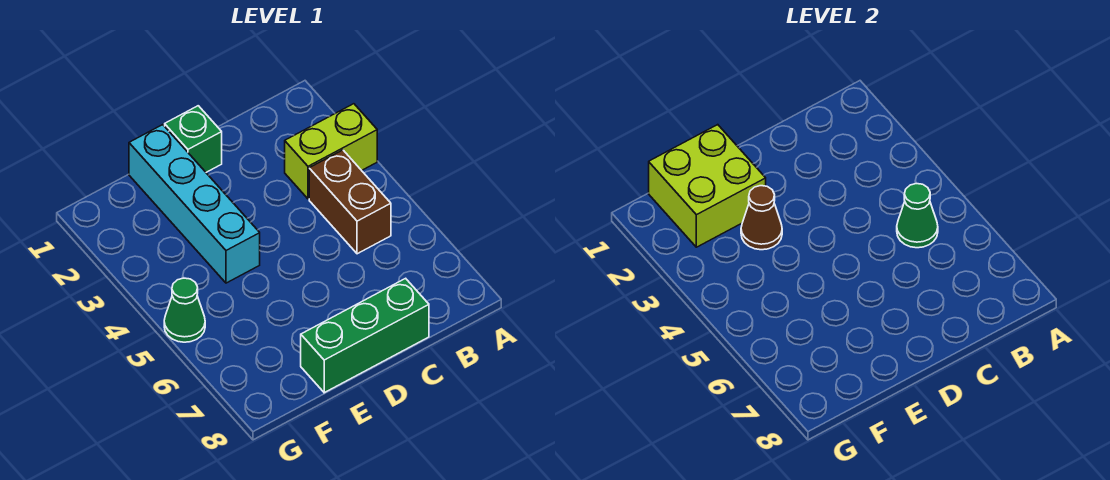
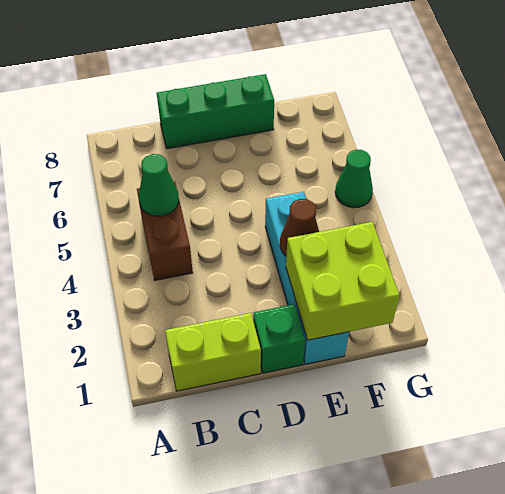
lime brick A3:B3 level 1 -> lime brick B1:C1 level 1

